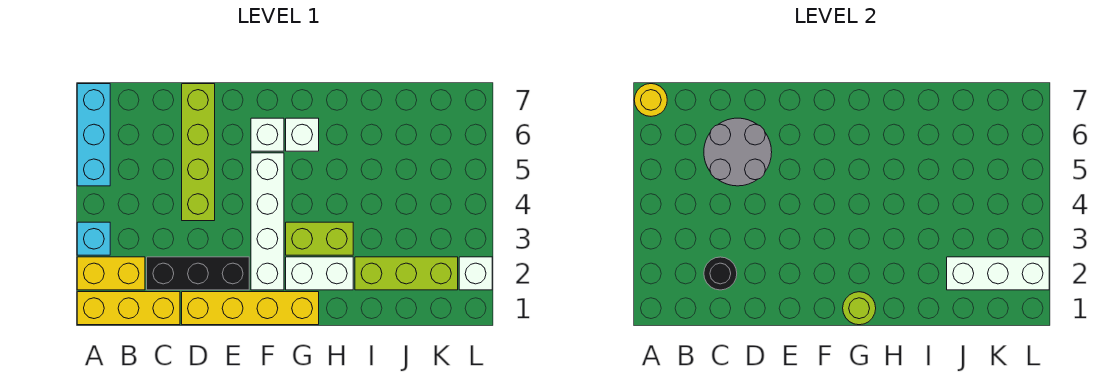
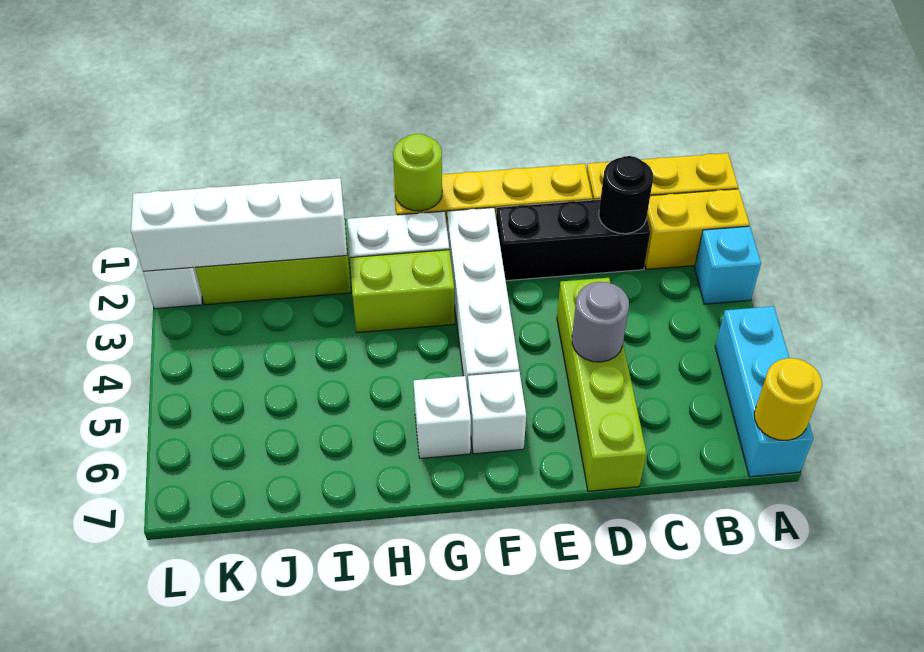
grey round brick C5:D6 level 2 -> grey round brick D5 level 2
white brick J2:L2 level 2 -> white brick I2:L2 level 2

